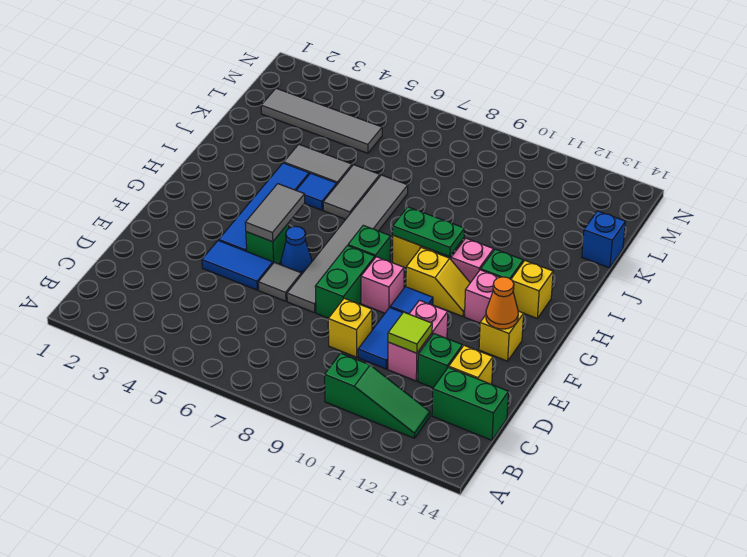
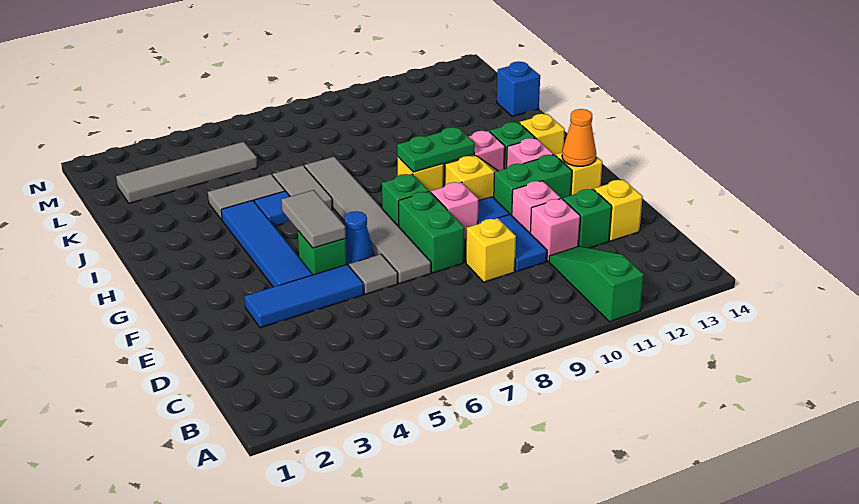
green slope B10:B12 level 1 top 10 -> green slope A11:C11 level 1 top A
green brick C13:C14 level 1 -> green brick F11:F12 level 1
lime tile D11 level 2 -> none
blue tile E4:E5 level 1 -> blue tile E3:E5 level 1

